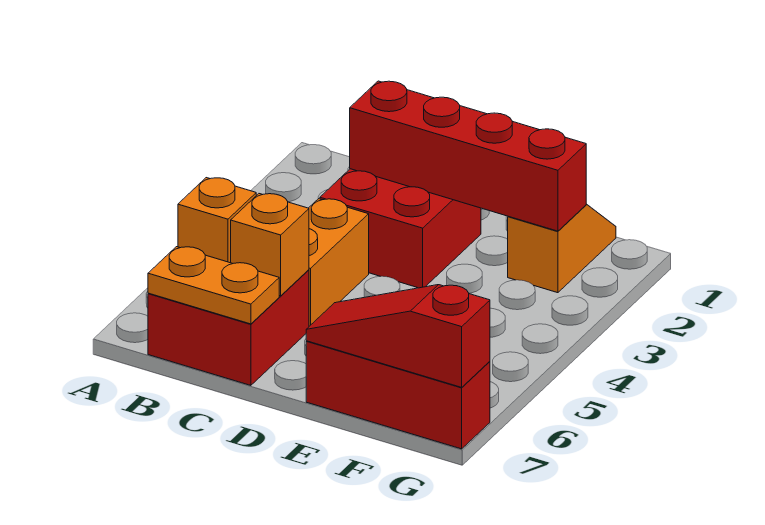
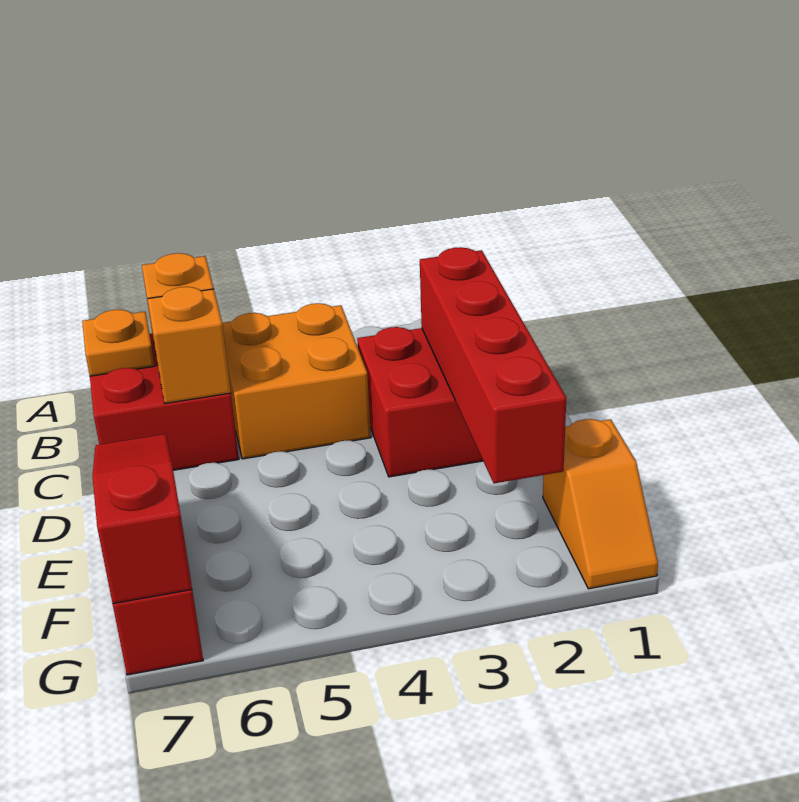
orange plate B7:C7 level 2 -> orange plate B7 level 2
orange brick C4:C5 level 1 -> orange brick B4:C5 level 1
orange slope F1:F2 level 1 top 2 -> orange slope F1:G1 level 1 top F

